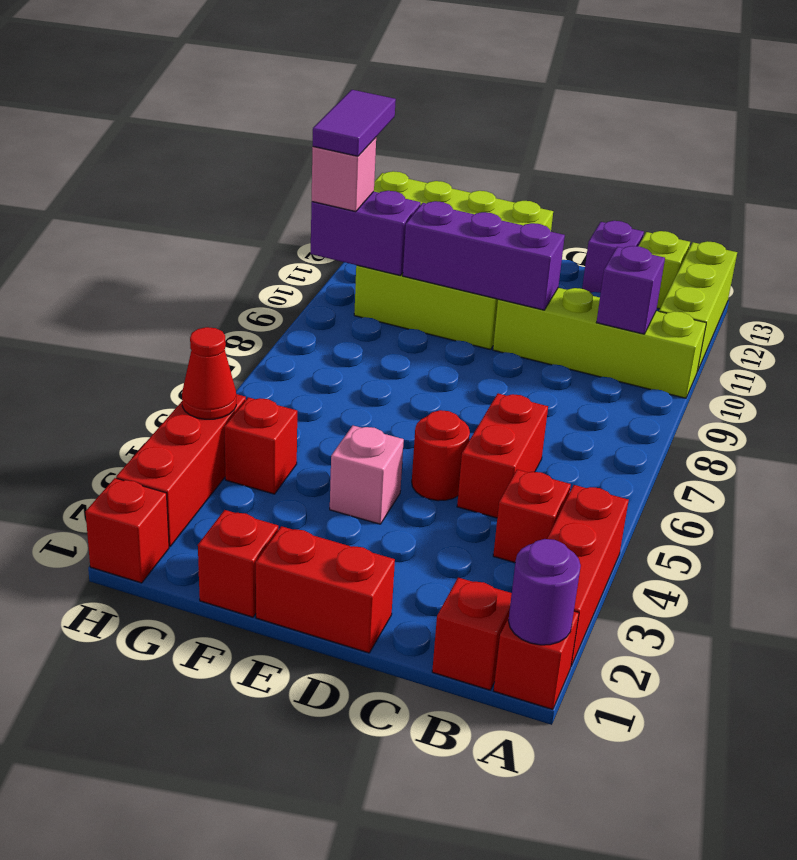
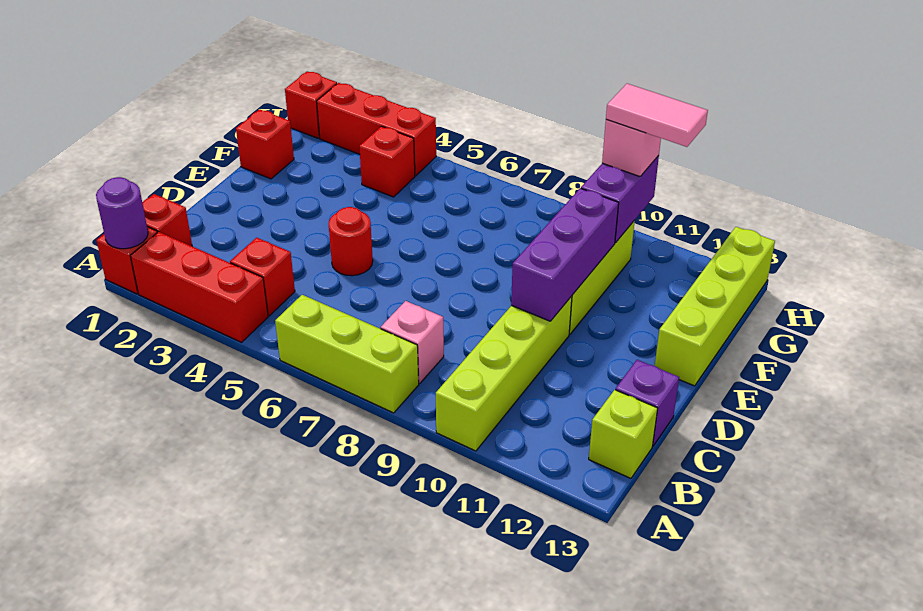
lime brick A11:A13 level 1 -> lime brick A6:A8 level 1
purple brick B10 level 2 -> none
red brick C5:C6 level 1 -> none
red brick D1:E1 level 1 -> none
pink brick E4 level 1 -> pink brick B8 level 1
red cone H4 level 2 -> none
purple tile H10:H11 level 4 -> pink tile H10:H11 level 4

